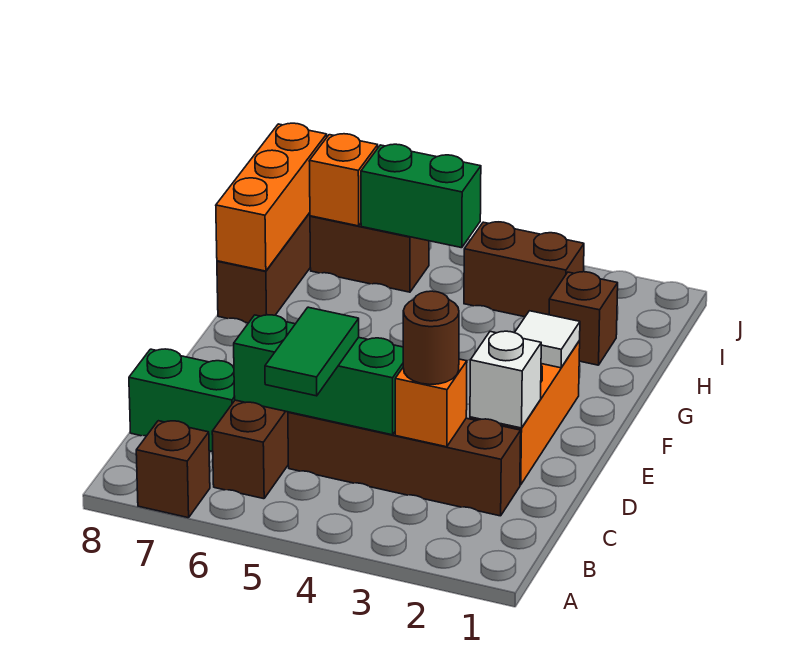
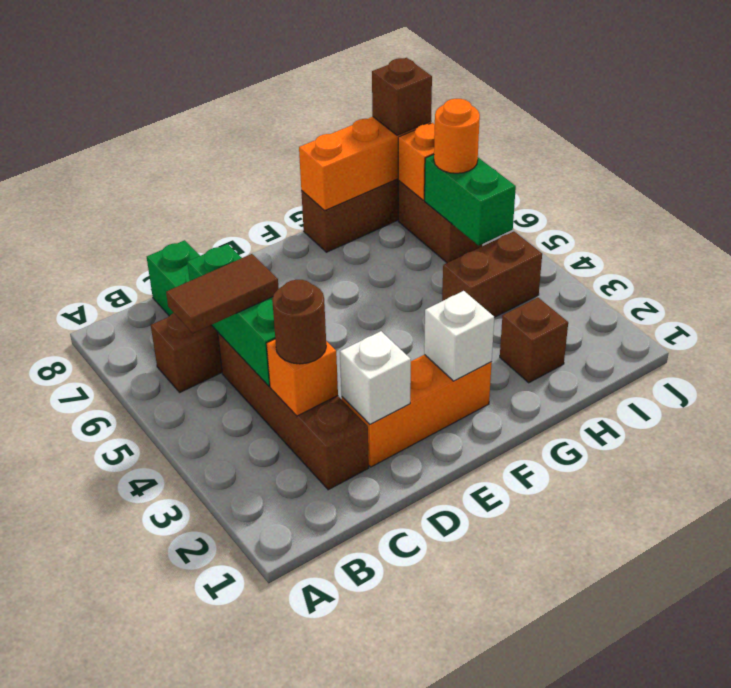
brown brick A7 level 1 -> brown brick I8 level 3
green tile B5:C5 level 3 -> brown tile B5:C5 level 3
white tile F2 level 2 -> white brick F2 level 2
brown brick I3:I4 level 1 -> brown brick H4:I4 level 1
none -> orange round brick I6 level 3

